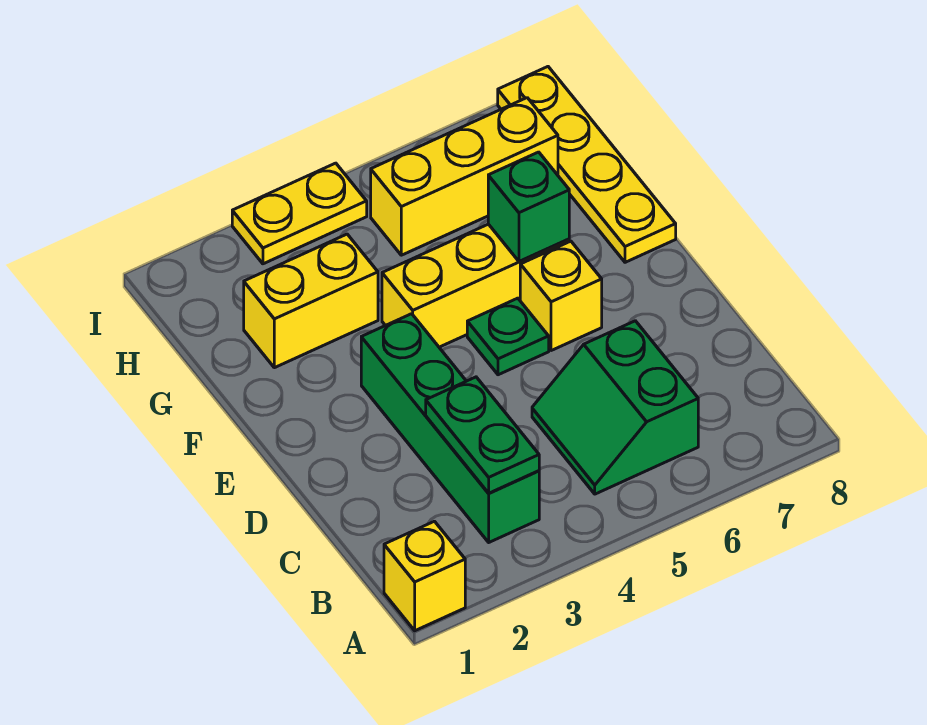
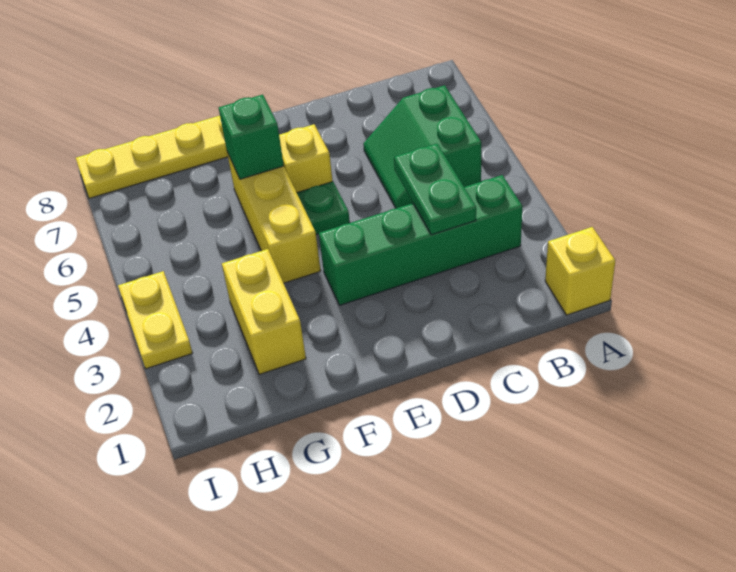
green plate B3:C3 level 2 -> green plate C3:C4 level 2
green slope B5:C6 level 1 top 6 -> green slope B5:C6 level 1 top B
yellow brick H5:H7 level 1 -> none

